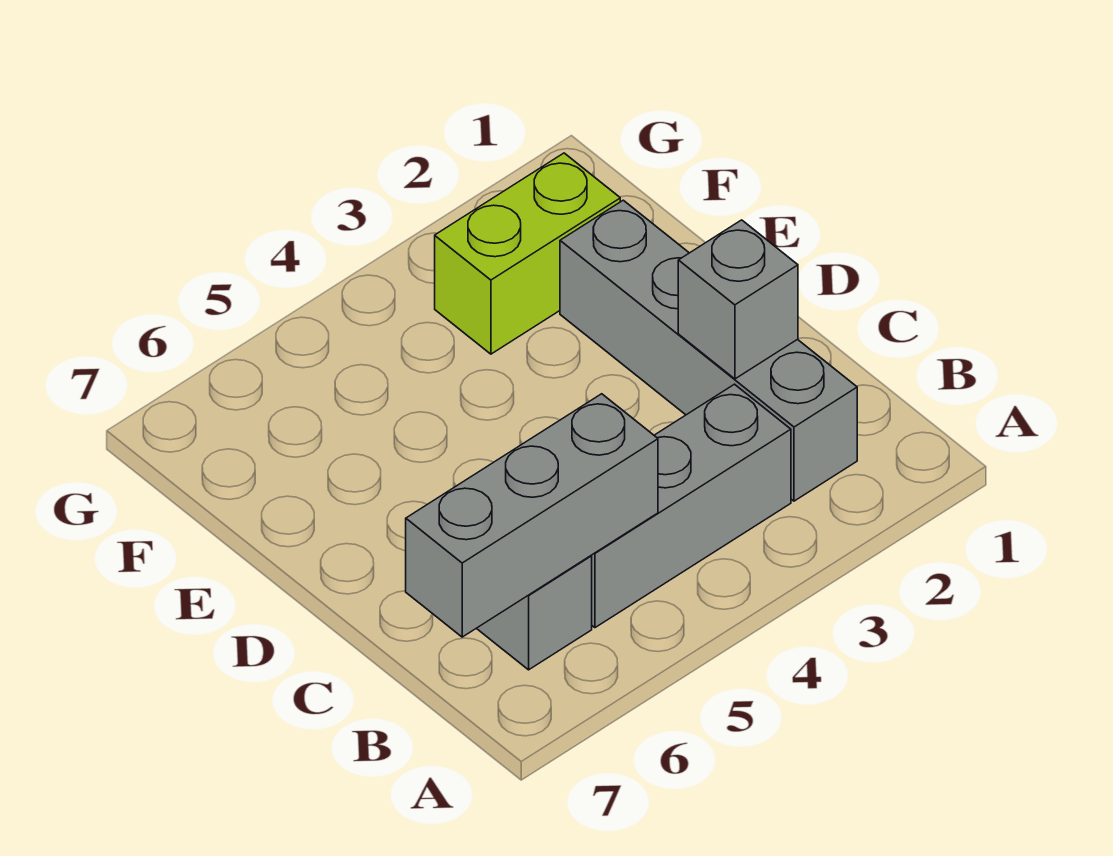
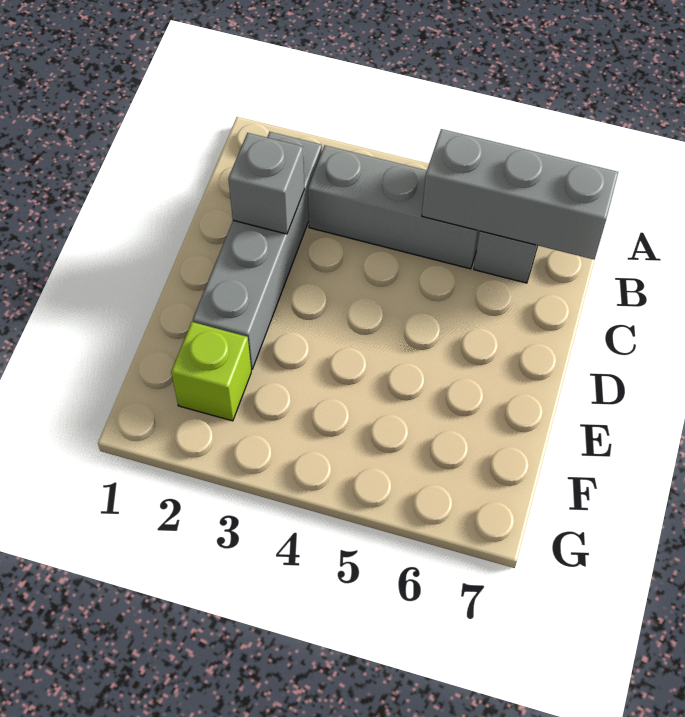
lime brick F2:F3 level 1 -> lime brick F2 level 1

